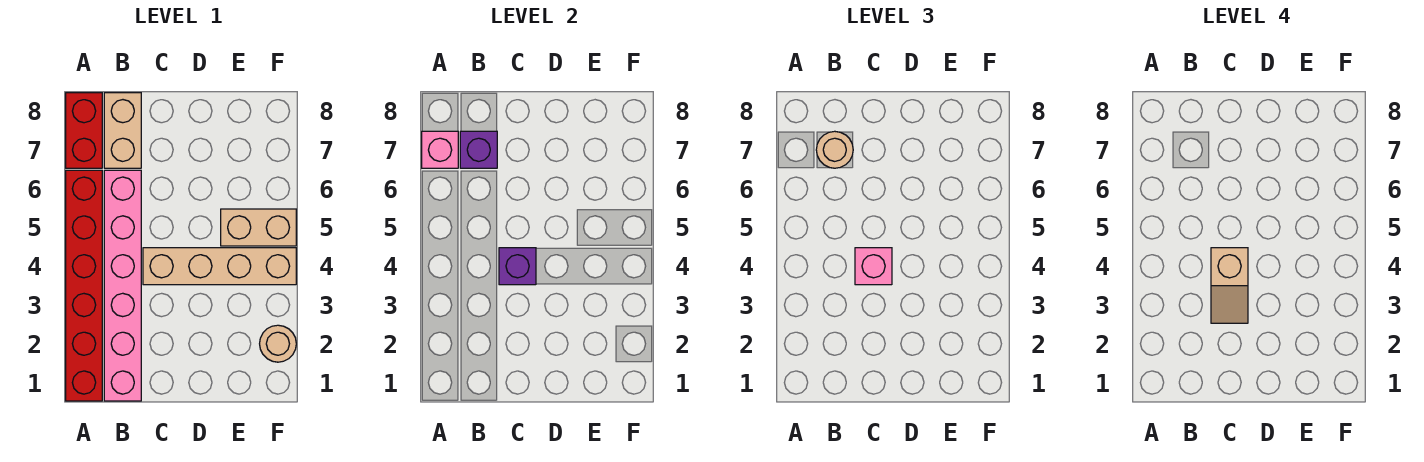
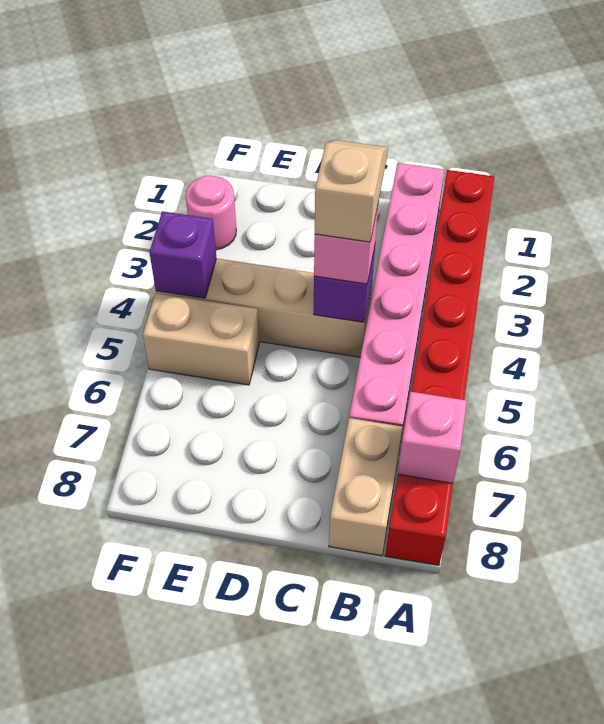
purple brick B7 level 2 -> purple brick F4 level 2
tan round brick B7 level 3 -> none
tan round brick F2 level 1 -> pink round brick F2 level 1

